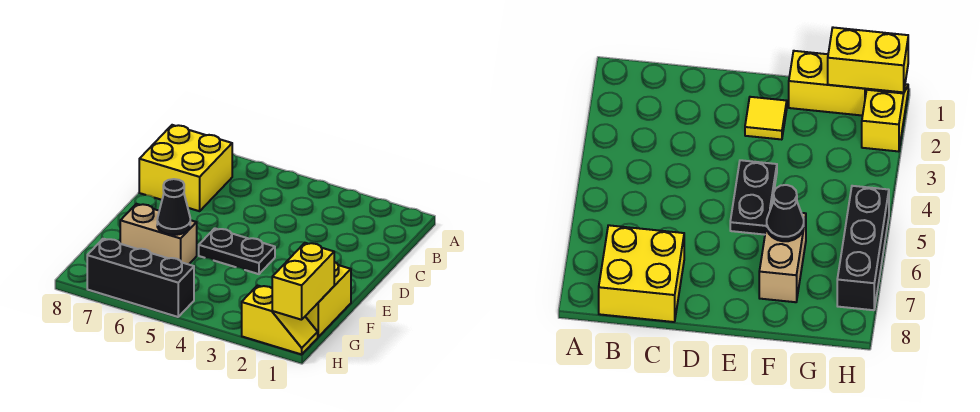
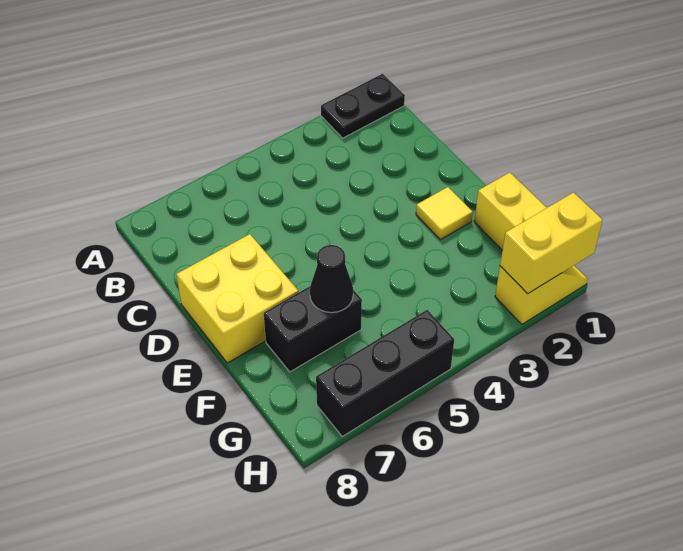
yellow brick B7:C8 level 1 -> yellow brick D7:E8 level 1
black plate E4:E5 level 1 -> black plate A1:A2 level 1
tan brick F6:F7 level 1 -> black brick F6:F7 level 1
yellow brick G1:H1 level 2 -> yellow brick H1:H2 level 2

